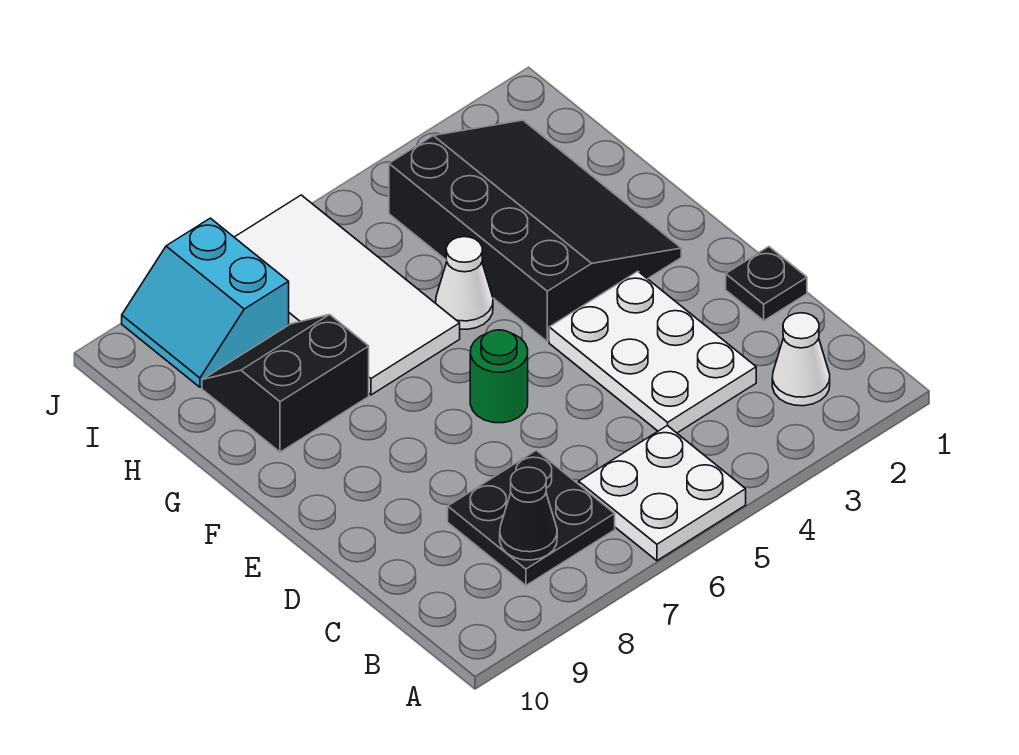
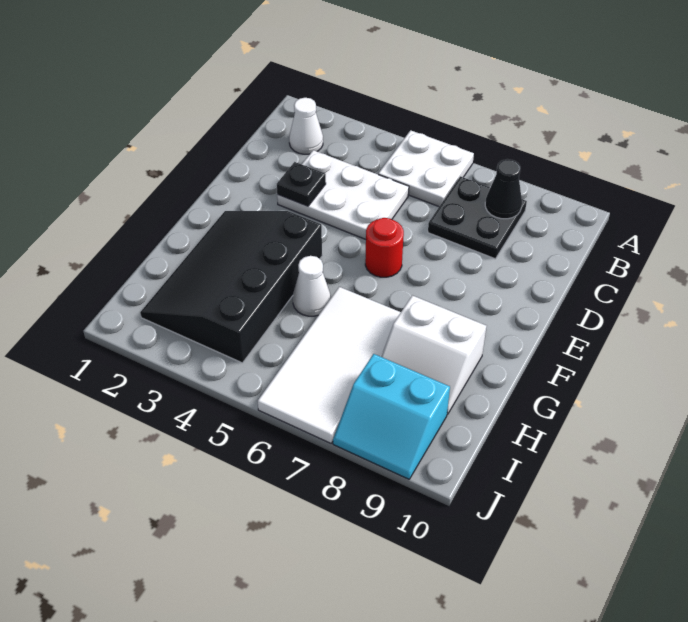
white plate C3:E4 level 1 -> white plate C3:D5 level 1
black plate D1 level 1 -> black plate D3 level 2
green round brick E6 level 1 -> red round brick E6 level 1
black slope G8:H9 level 1 top G -> white slope G8:H9 level 1 top G
cyan slope I8:J9 level 1 top 8 -> cyan slope I8:J9 level 1 top I

